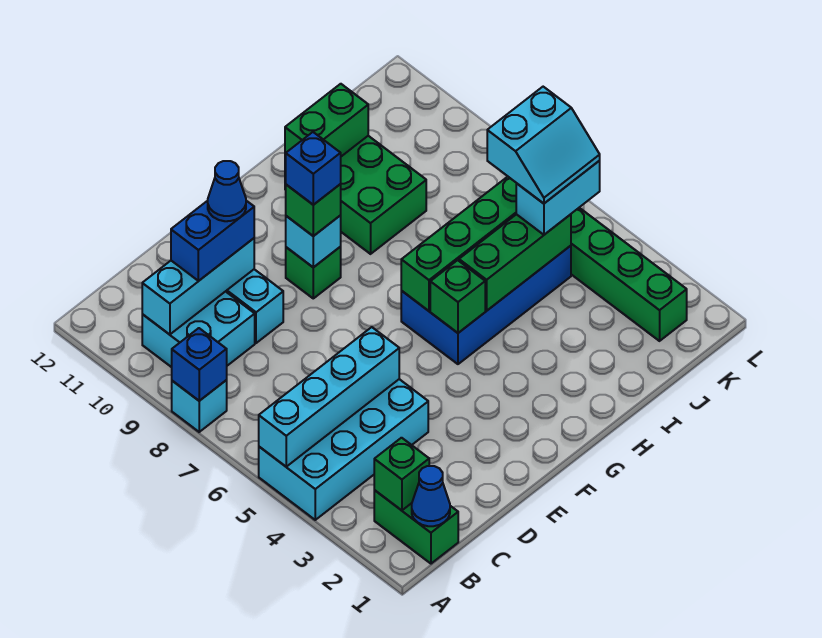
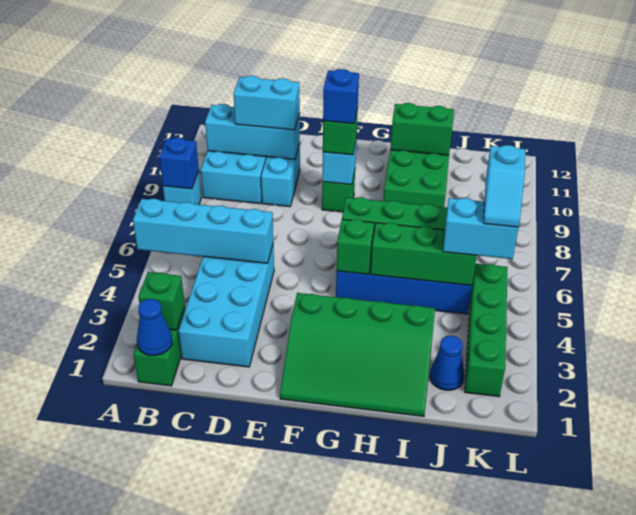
cyan brick A4:D5 level 1 -> cyan brick C2:D5 level 1
blue brick C10:D10 level 3 -> cyan brick C10:D10 level 3
blue cone D10 level 4 -> blue cone J2 level 1
none -> green slope F1:I3 level 1 top 3
cyan slope J5:K6 level 4 top 6 -> cyan slope K5:K6 level 4 top 6

